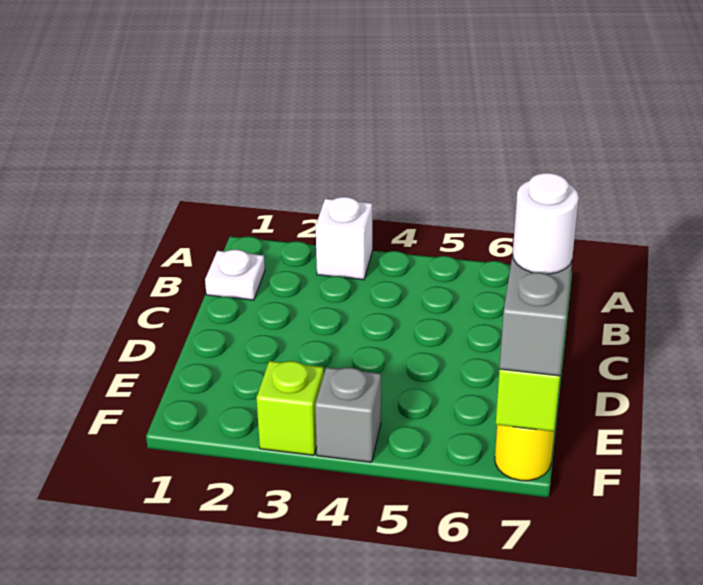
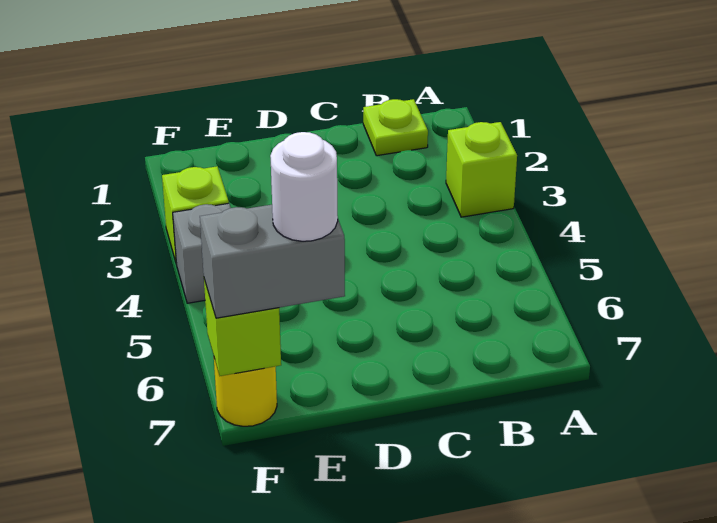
white brick A3 level 1 -> lime brick A3 level 1
white plate B1 level 1 -> lime plate B1 level 1

